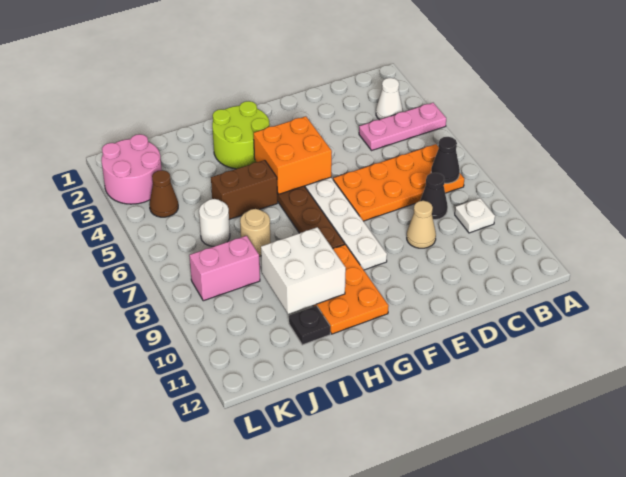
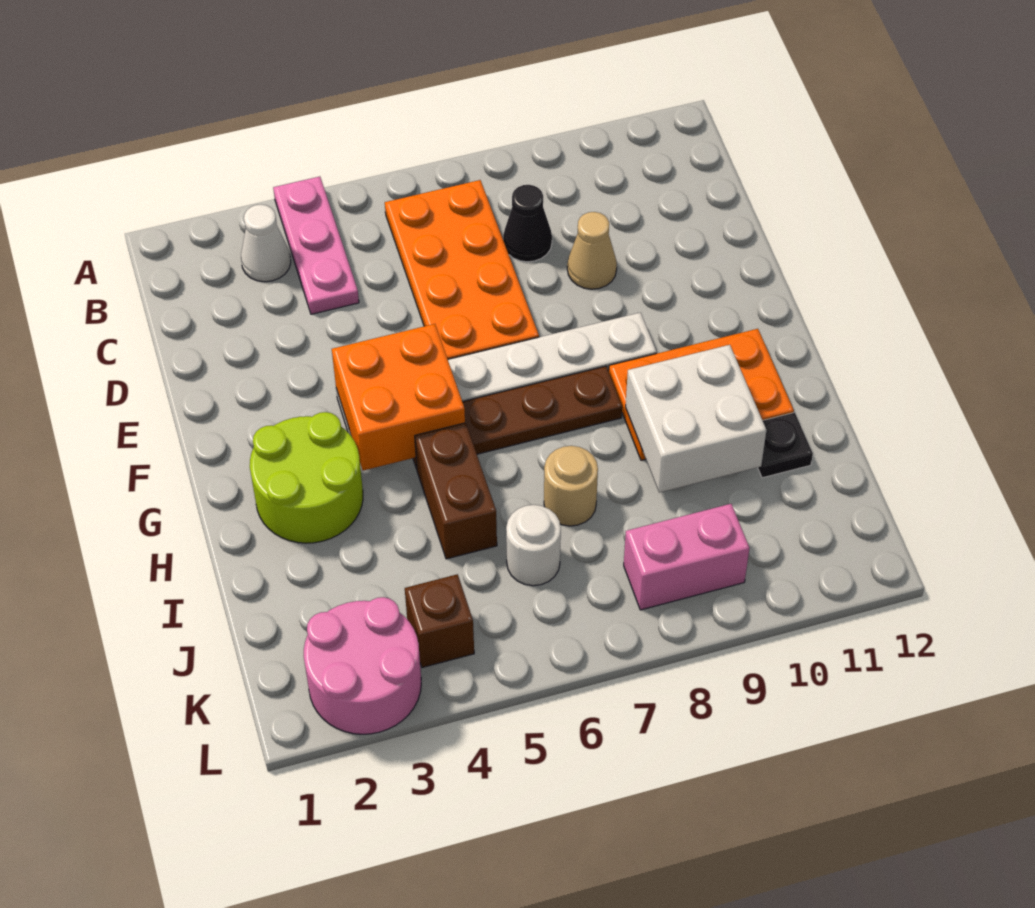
black cone B7 level 2 -> none
white plate B9 level 1 -> none
pink brick J8:K8 level 1 -> pink brick K8:K9 level 1
brown cone K4 level 1 -> brown brick K4 level 1

